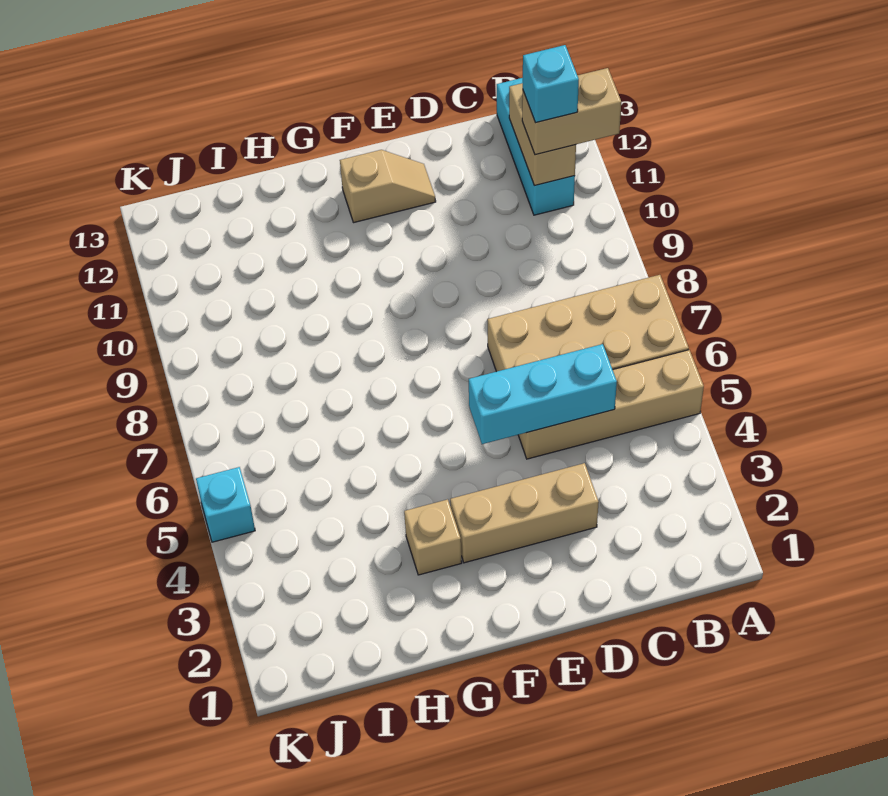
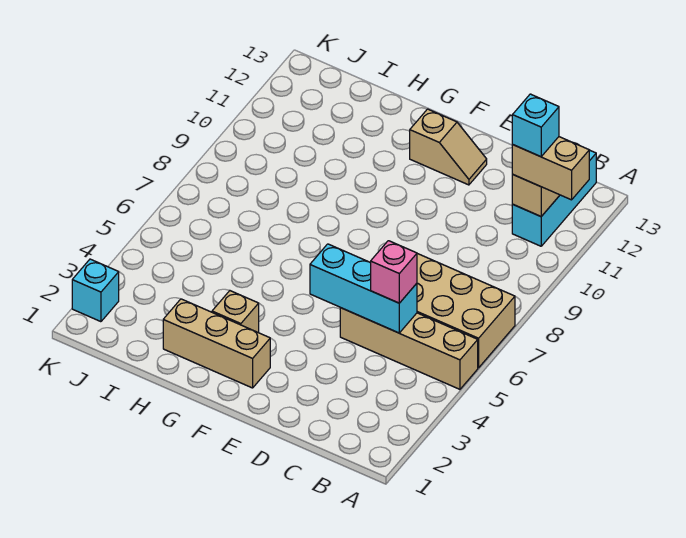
none -> pink brick C5 level 3
tan brick D3:F3 level 1 -> tan brick F2:H2 level 1
cyan brick K5 level 1 -> cyan brick K2 level 1

